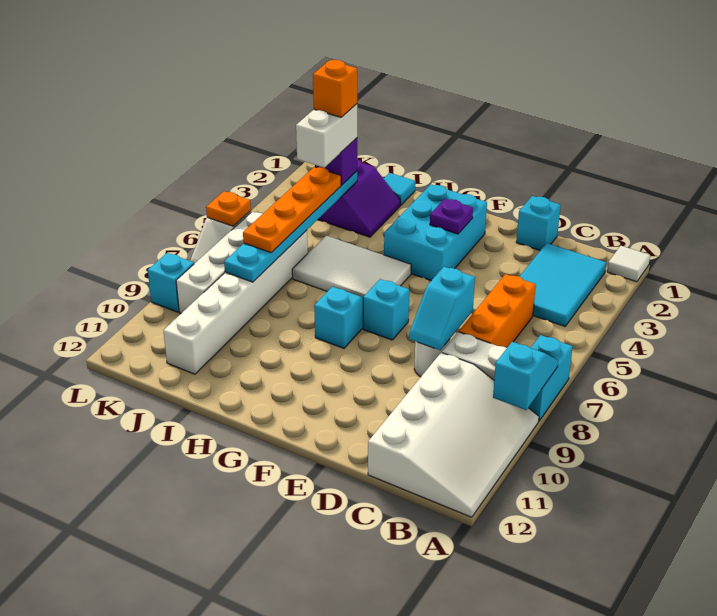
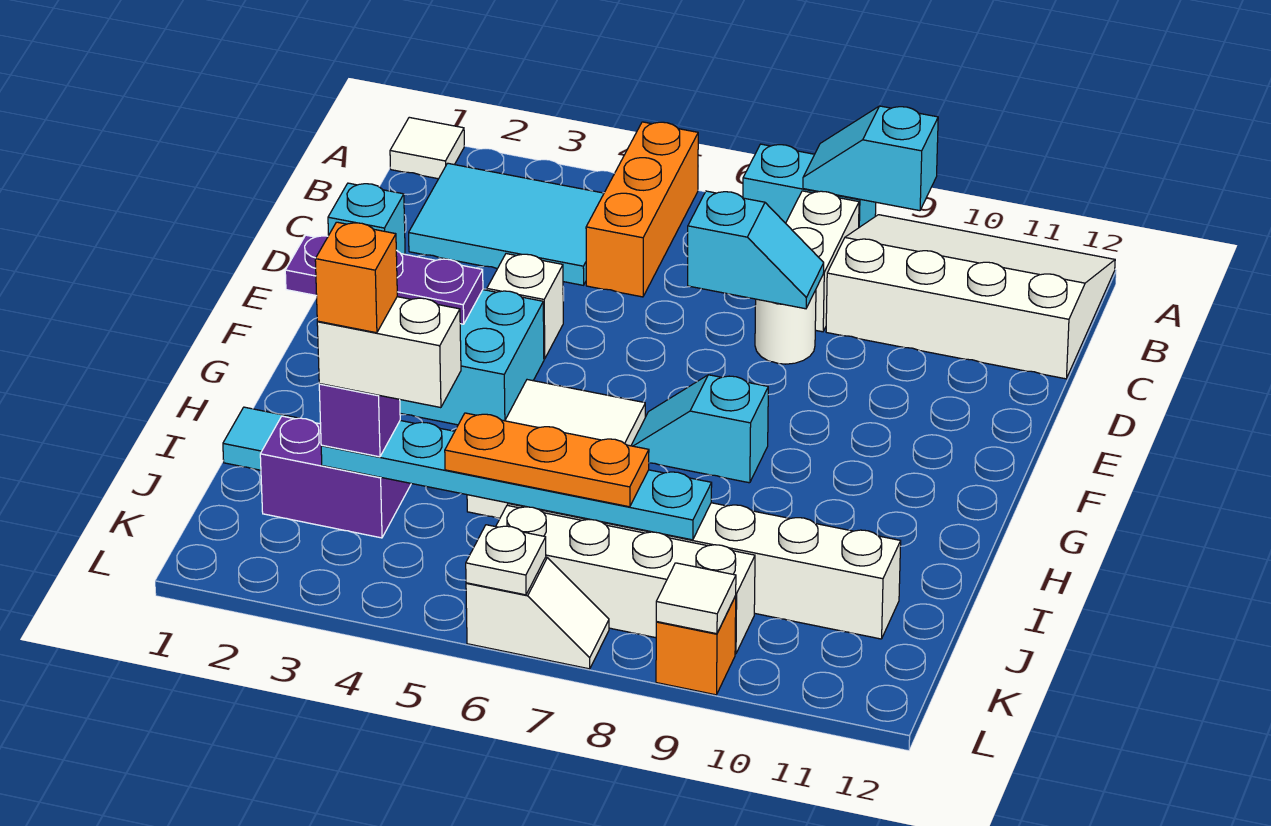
orange brick C5:C7 level 1 -> orange brick A5:C5 level 1
none -> white brick E4 level 1
purple plate F3 level 2 -> purple plate F1:F3 level 2
cyan brick F7 level 1 -> none
orange plate J4:J7 level 3 -> orange plate J5:J7 level 3
orange plate L6 level 2 -> white plate L6 level 2
cyan brick L9 level 1 -> orange brick L9 level 1
none -> white tile L9 level 2

